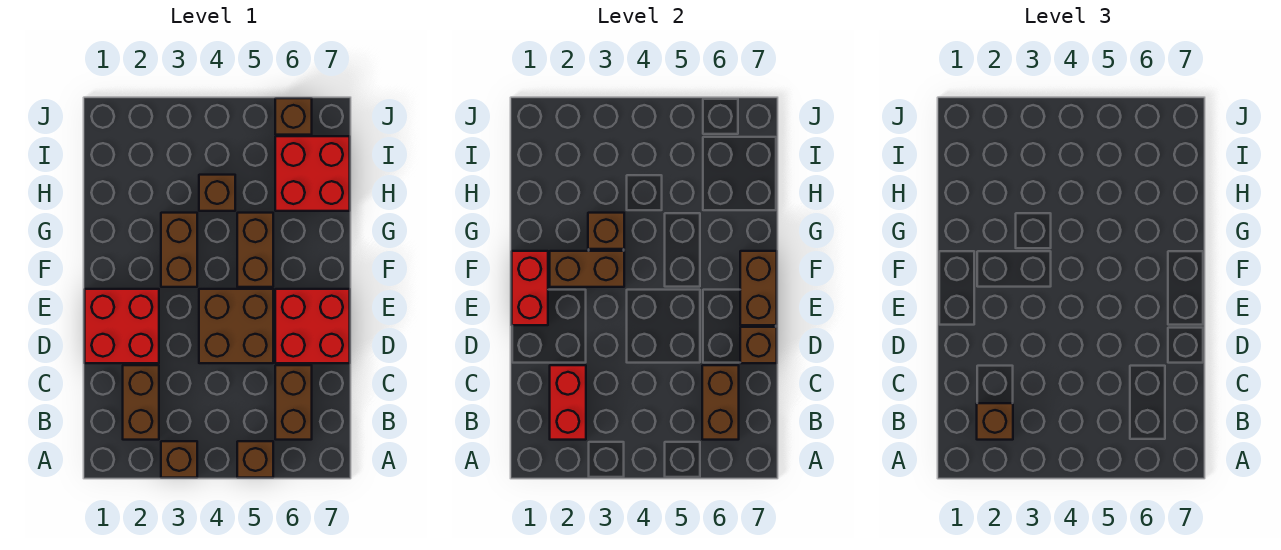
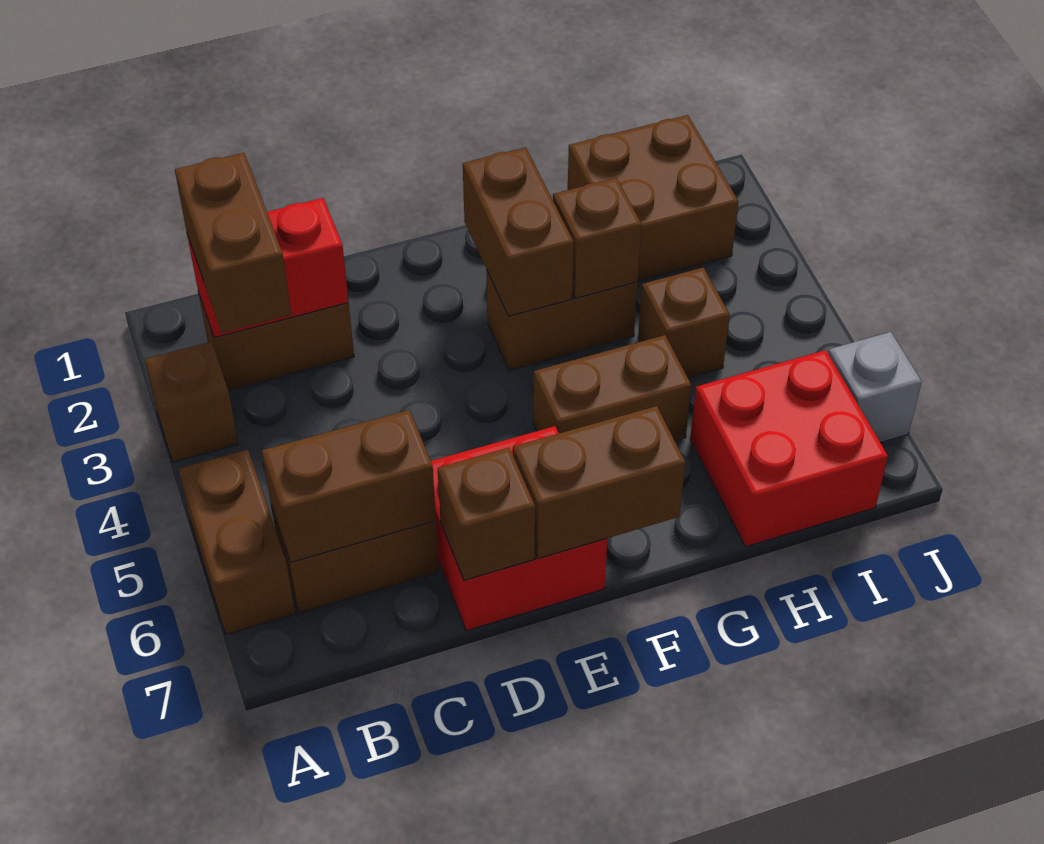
brown brick A5 level 1 -> brown brick A5:A6 level 1
brown brick B2 level 3 -> brown brick B2:B3 level 3
red brick D1:E2 level 1 -> none
brown brick D4:E5 level 1 -> brown brick H1:I2 level 1
red brick E1:F1 level 2 -> none
brown brick J6 level 1 -> grey brick J6 level 1

